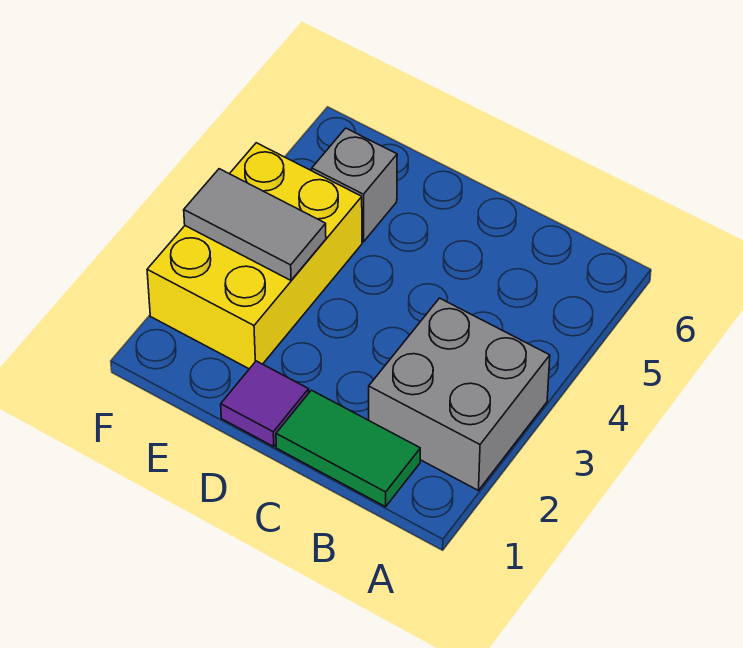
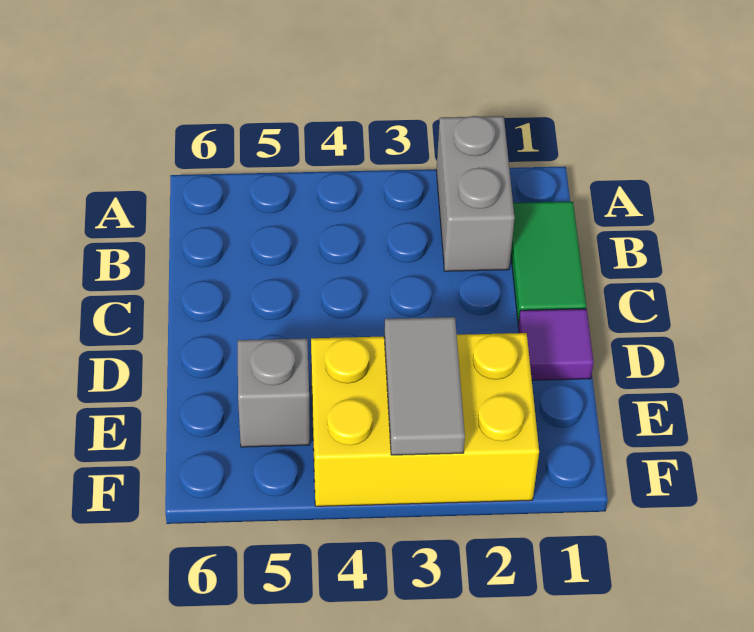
grey brick A2:B3 level 1 -> grey brick A2:B2 level 1

